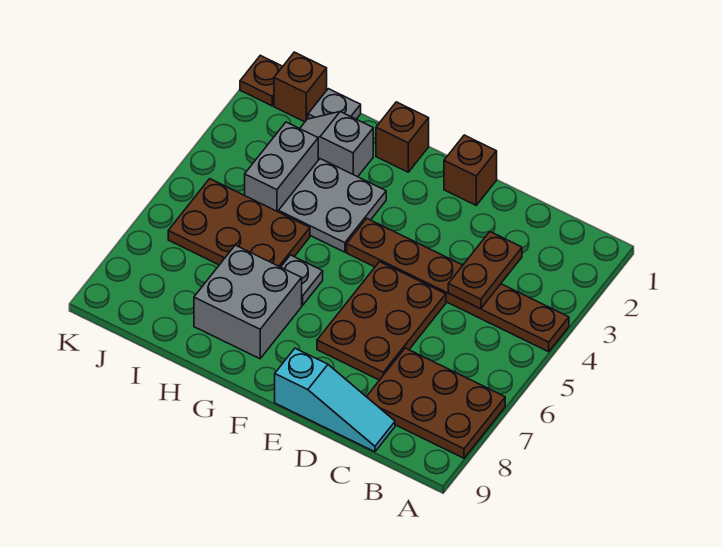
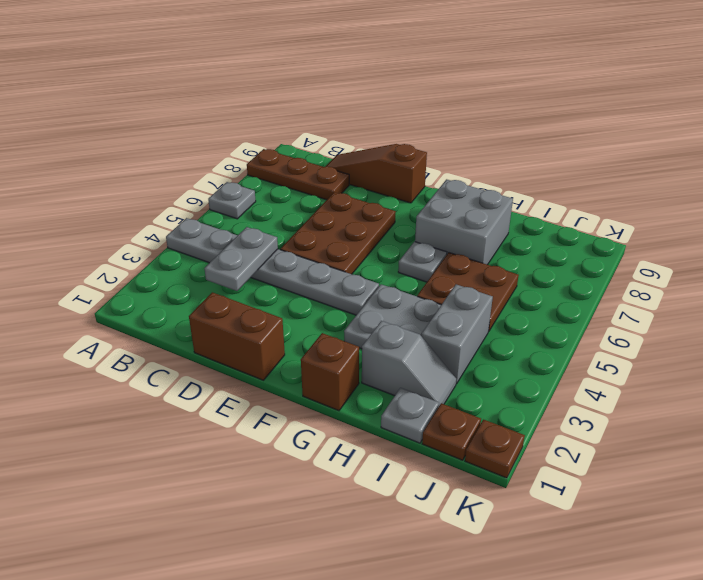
brown plate A4:F4 level 1 -> grey plate A4:F4 level 1
none -> grey plate A6 level 1
brown plate A7:C8 level 1 -> brown plate A8:C8 level 1
brown plate C3:C4 level 2 -> grey plate C3:C4 level 2
cyan slope C9:E9 level 1 top E -> brown slope C9:E9 level 1 top E
brown brick E1 level 1 -> brown brick D1:E1 level 1
brown plate H5:J6 level 1 -> brown plate H5:I6 level 1
brown brick J1 level 1 -> brown plate J1 level 1

